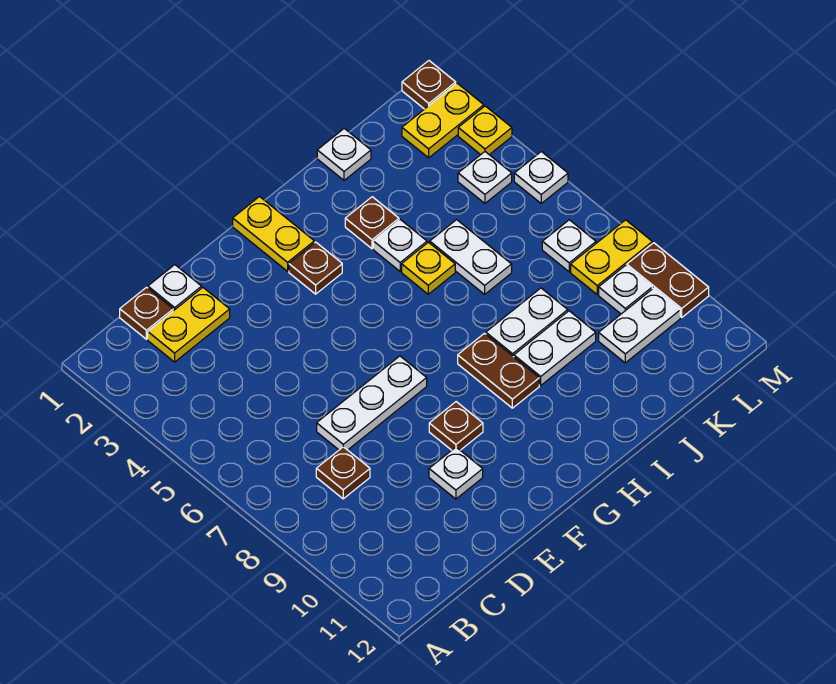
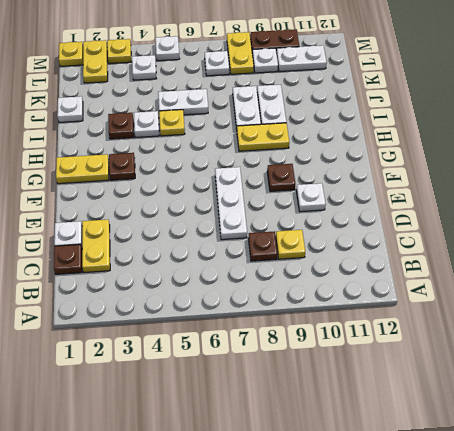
none -> yellow plate C9 level 1
brown plate H8:H9 level 1 -> yellow plate H8:H9 level 1
white plate K10:L10 level 1 -> white plate L10:L11 level 1
brown plate M1 level 1 -> yellow plate M1 level 1

